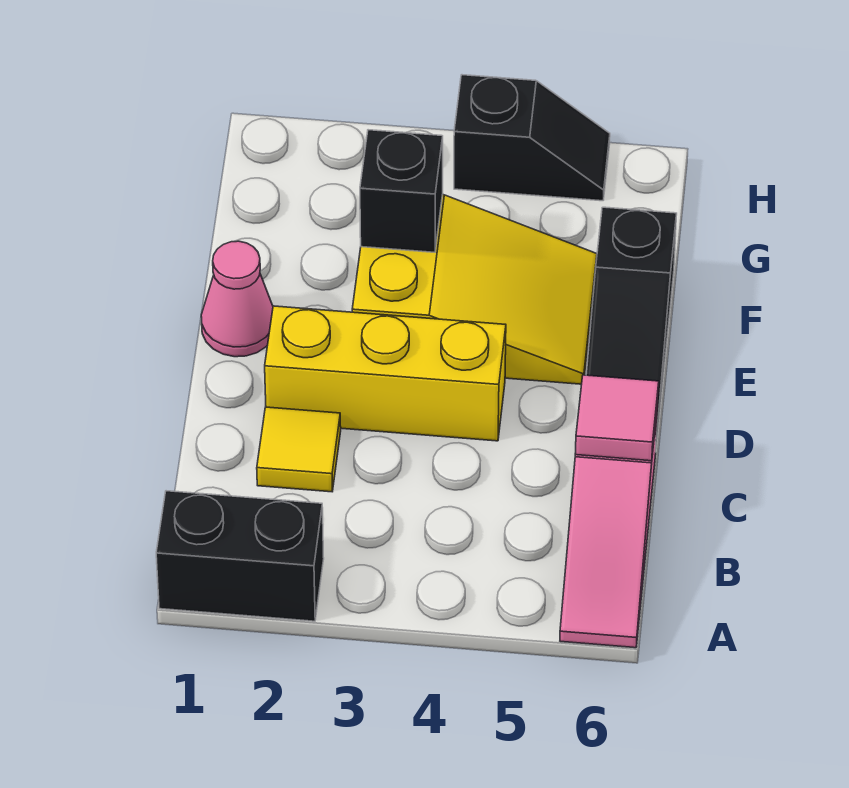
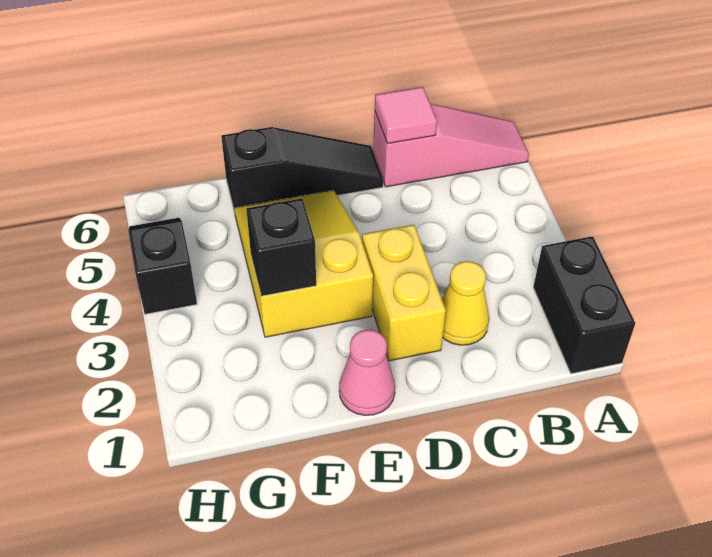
yellow tile C2 level 1 -> yellow cone C2 level 1
yellow brick D2:D4 level 1 -> yellow brick D2:D3 level 1

